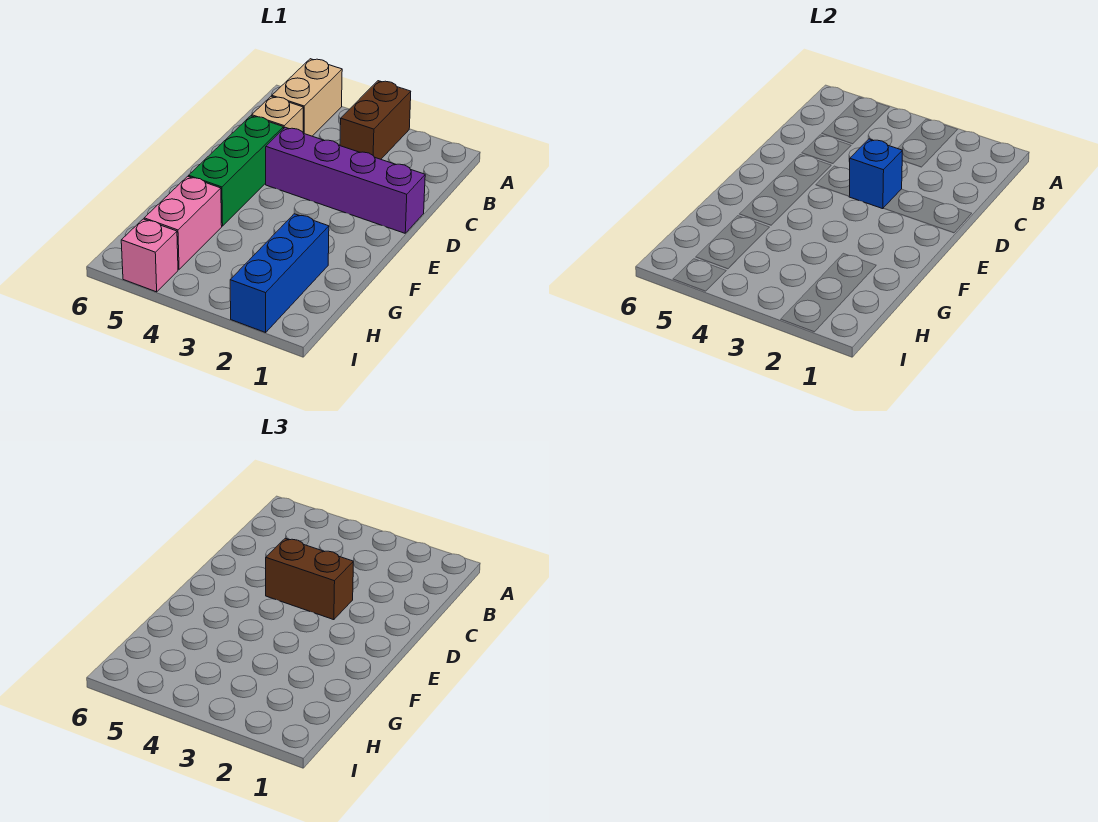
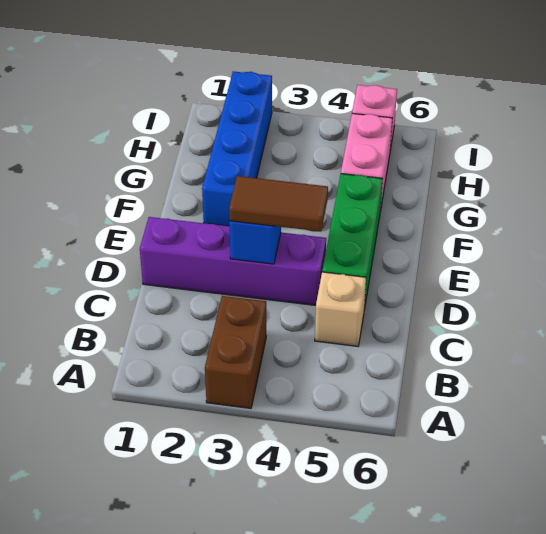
tan brick A5:B5 level 1 -> none
brown brick D3:D4 level 3 -> brown tile D3:D4 level 3
blue brick G2:I2 level 1 -> blue brick F2:I2 level 1

